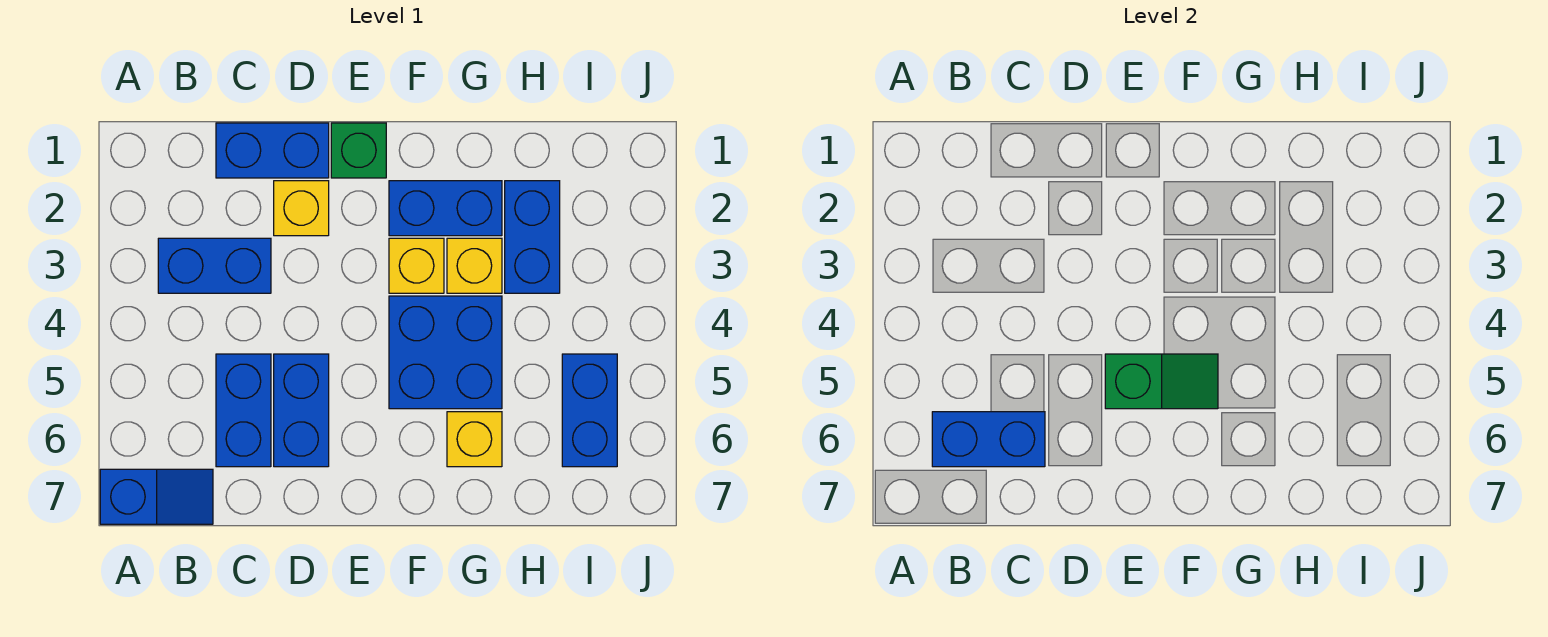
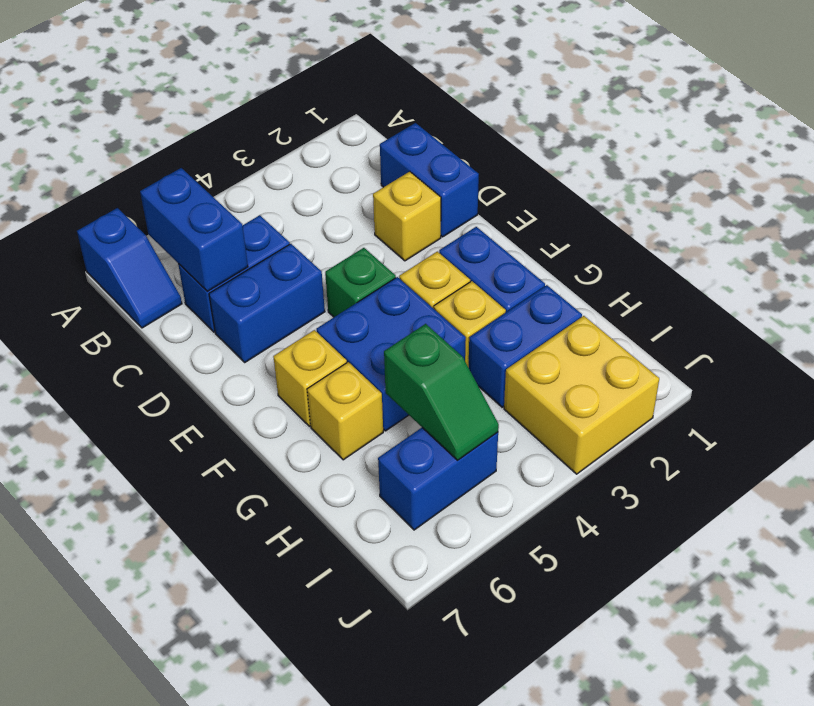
blue brick B3:C3 level 1 -> none
green brick E1 level 1 -> green brick E4 level 1
green slope E5:F5 level 2 top E -> green slope H5:I5 level 2 top H
none -> yellow brick F6 level 1
none -> yellow brick I2:J3 level 1

